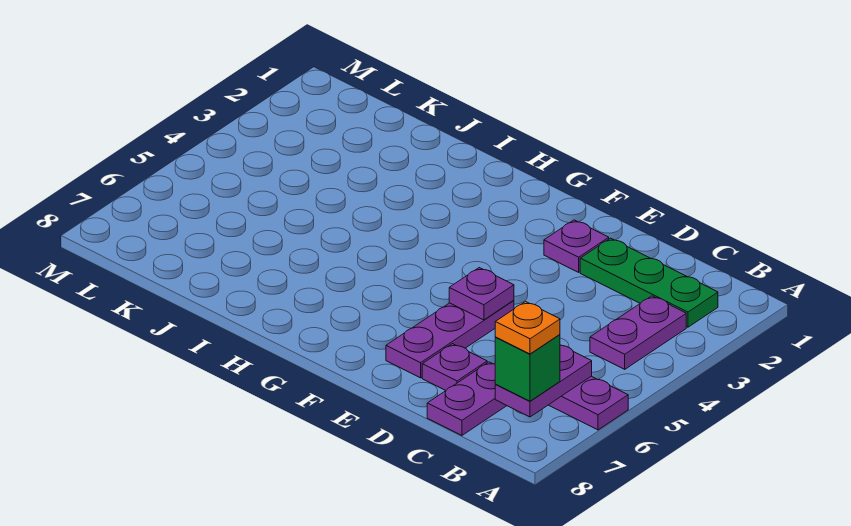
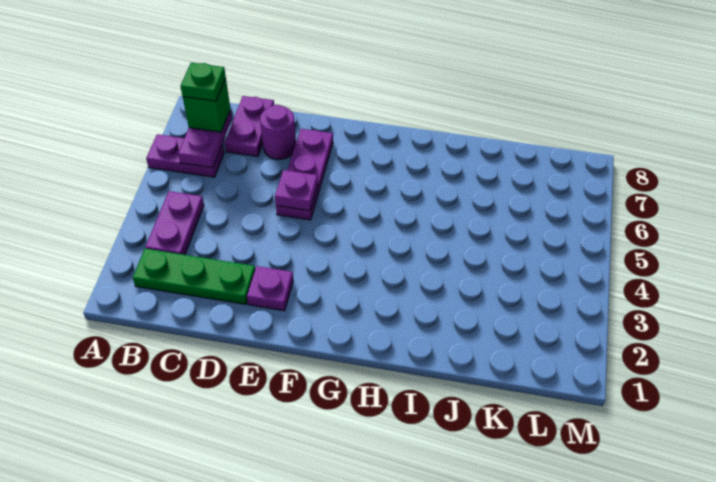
orange plate B7 level 4 -> green plate B7 level 4
purple plate D7 level 1 -> purple round brick D7 level 1

